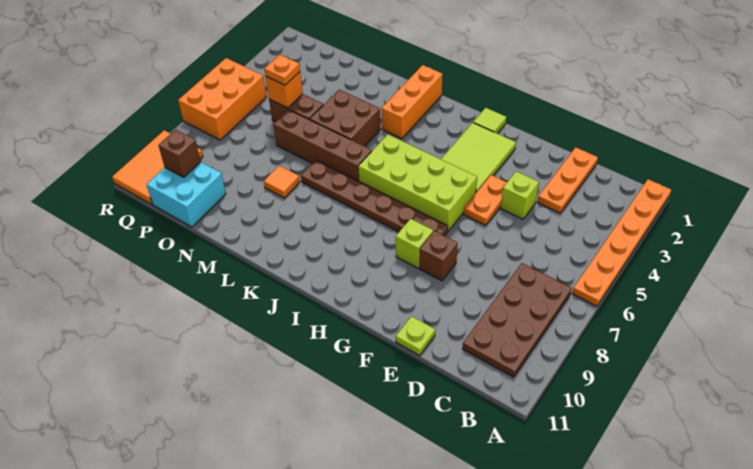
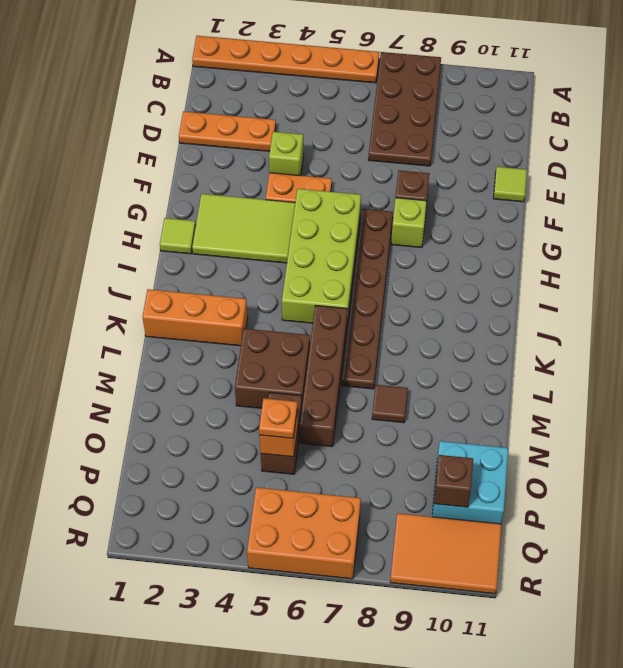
brown plate B7:C10 level 1 -> brown plate A7:D8 level 1
lime plate E11 level 1 -> lime tile E11 level 1
orange tile M8 level 1 -> brown tile M8 level 1

